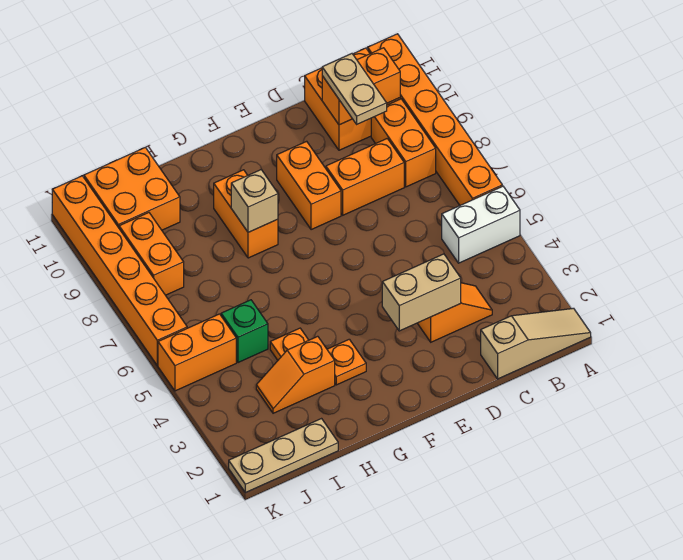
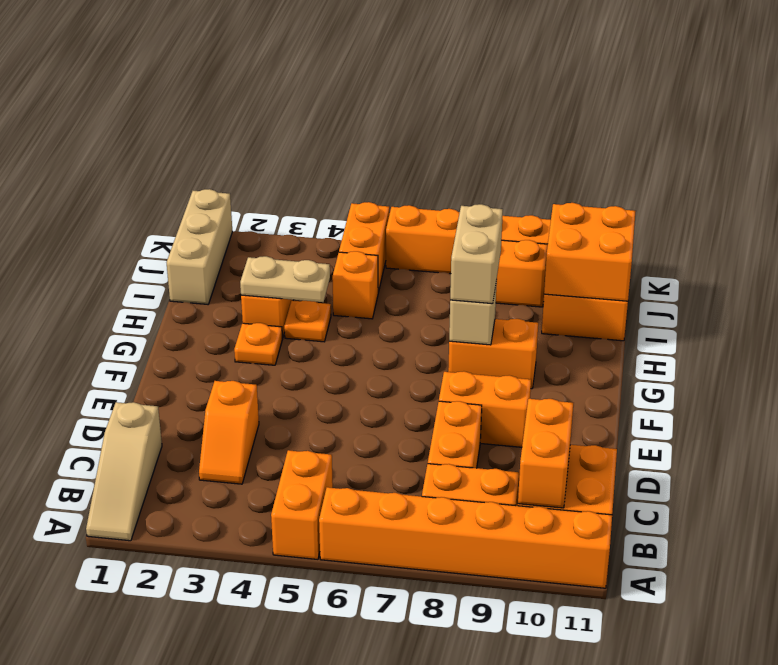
white brick A5:B5 level 1 -> orange brick A5:B5 level 1
tan plate C9:C10 level 3 -> tan plate H3:H4 level 2
tan brick D3:E3 level 2 -> tan brick G8:H8 level 3
tan plate I1:K1 level 1 -> tan brick I1:K1 level 1
green brick I5 level 1 -> orange brick I5 level 1
none -> orange brick I10:J11 level 2

